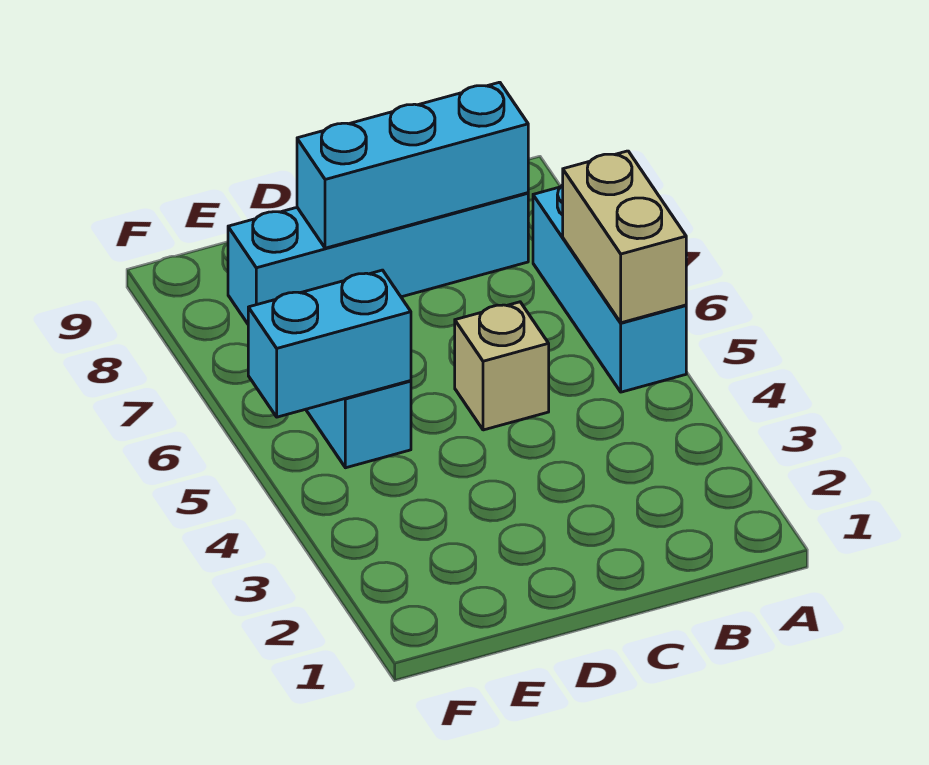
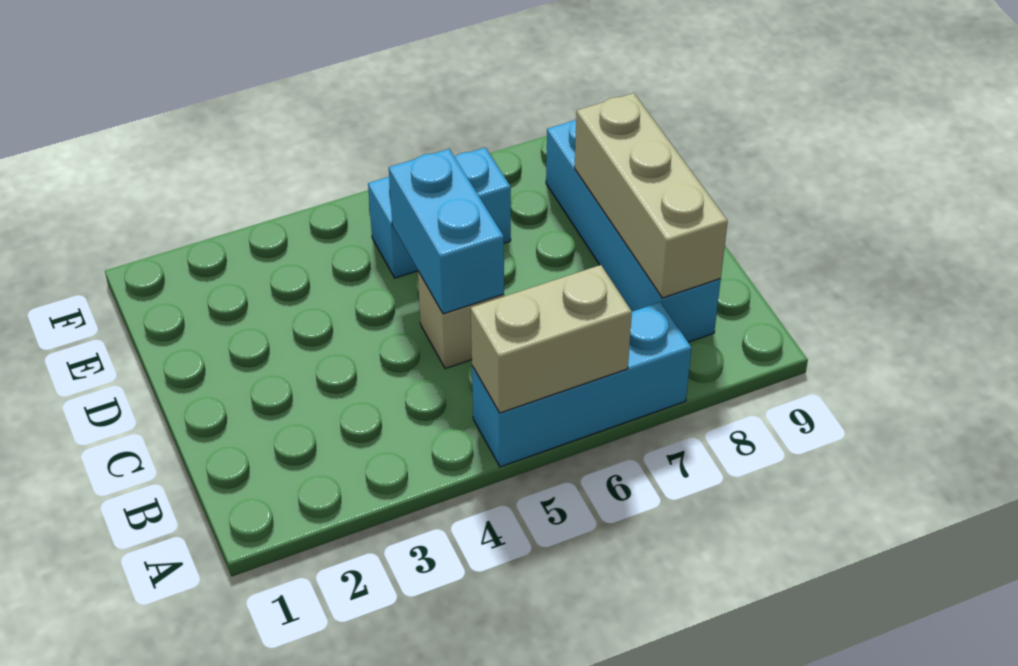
cyan brick B8:D8 level 2 -> tan brick B8:D8 level 2
cyan brick E5:F5 level 2 -> cyan brick C5:D5 level 2

